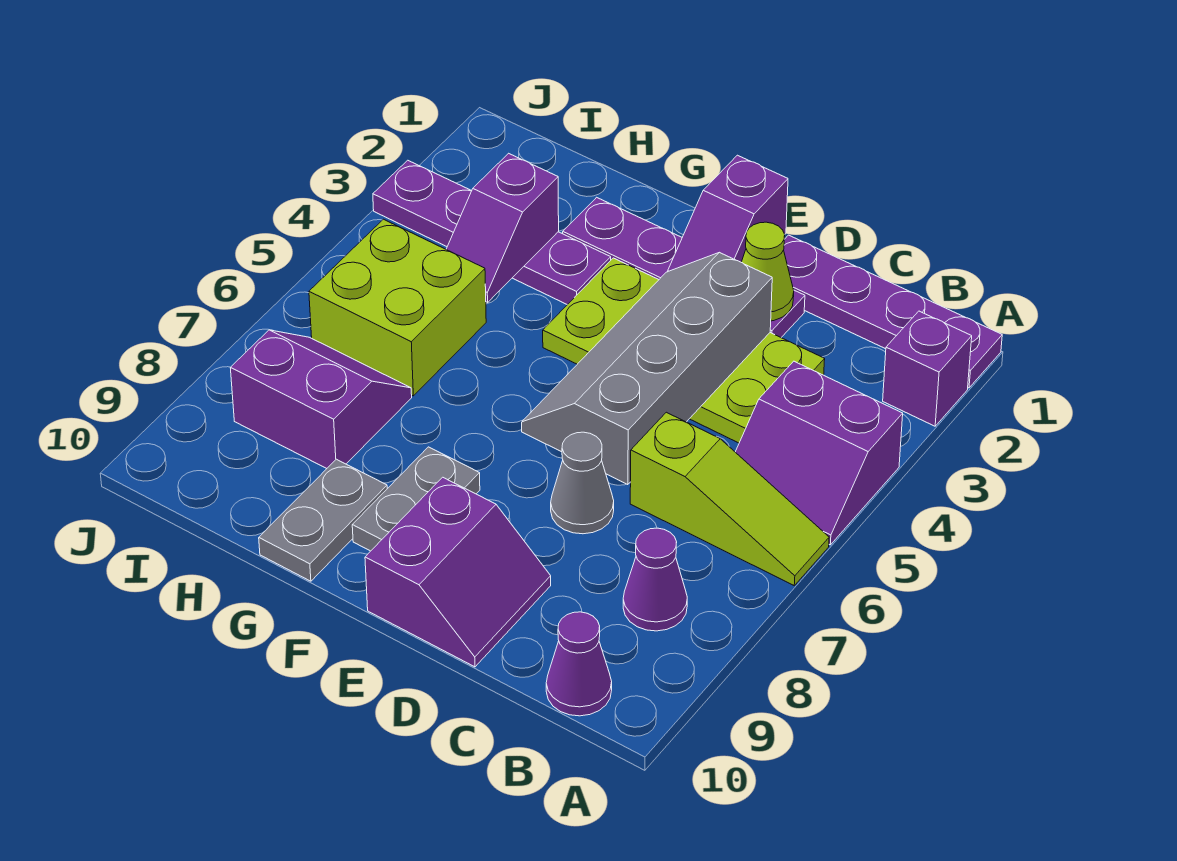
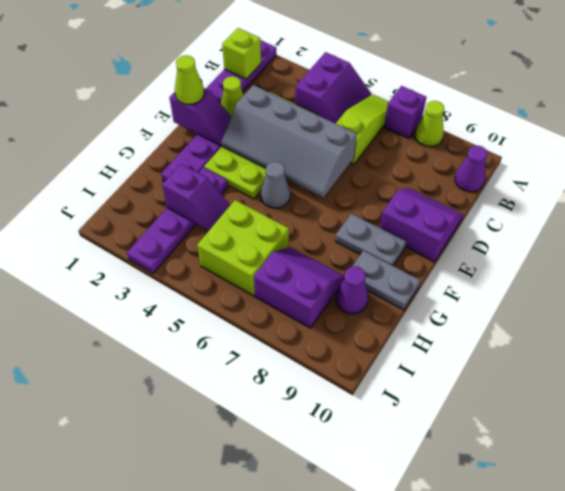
purple brick A2 level 1 -> purple brick A7 level 1
none -> lime cone A8 level 1
none -> lime brick B1 level 2
purple cone B8 level 1 -> purple cone H9 level 1
grey cone D7 level 1 -> grey cone F5 level 1
none -> lime cone E1 level 3
purple slope H7:I8 level 1 top 8 -> purple slope H7:I8 level 1 top I

